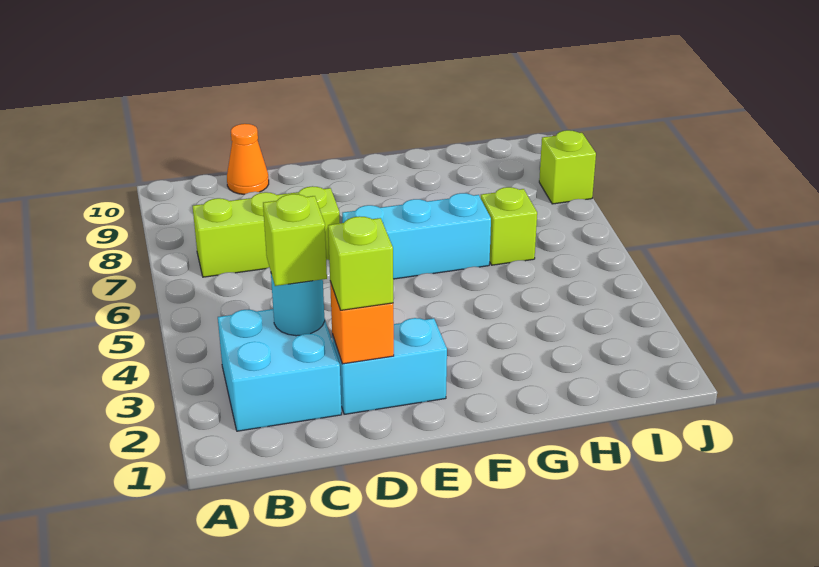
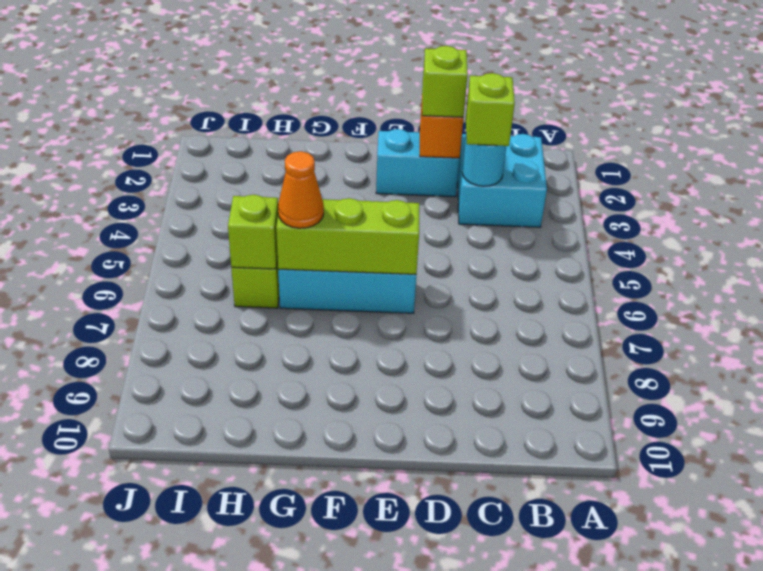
lime brick B7:D7 level 1 -> lime brick E6:G6 level 2
orange cone C10 level 1 -> orange cone G6 level 3
lime brick J8 level 1 -> lime brick H6 level 2

